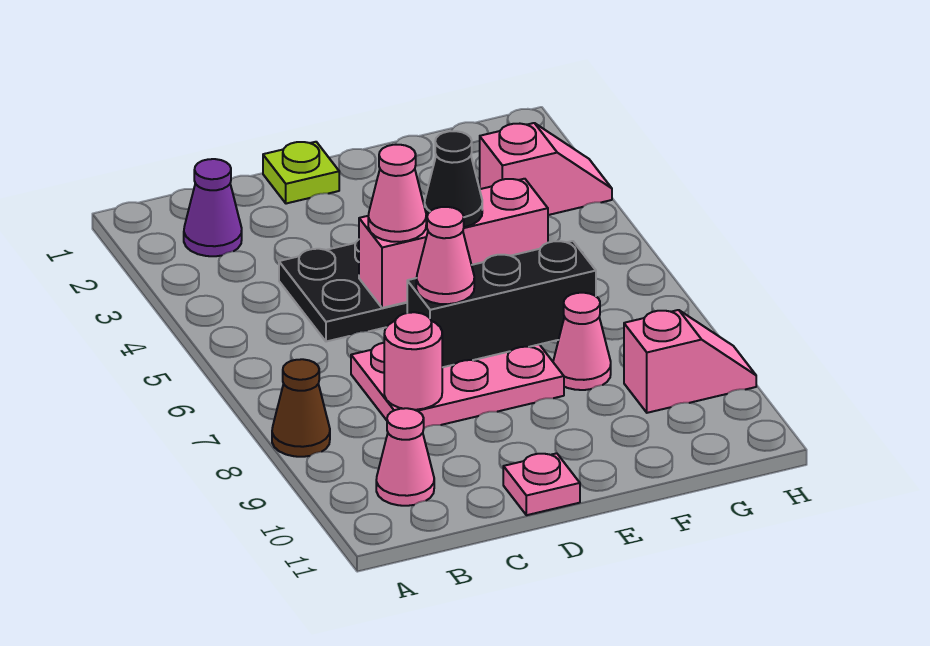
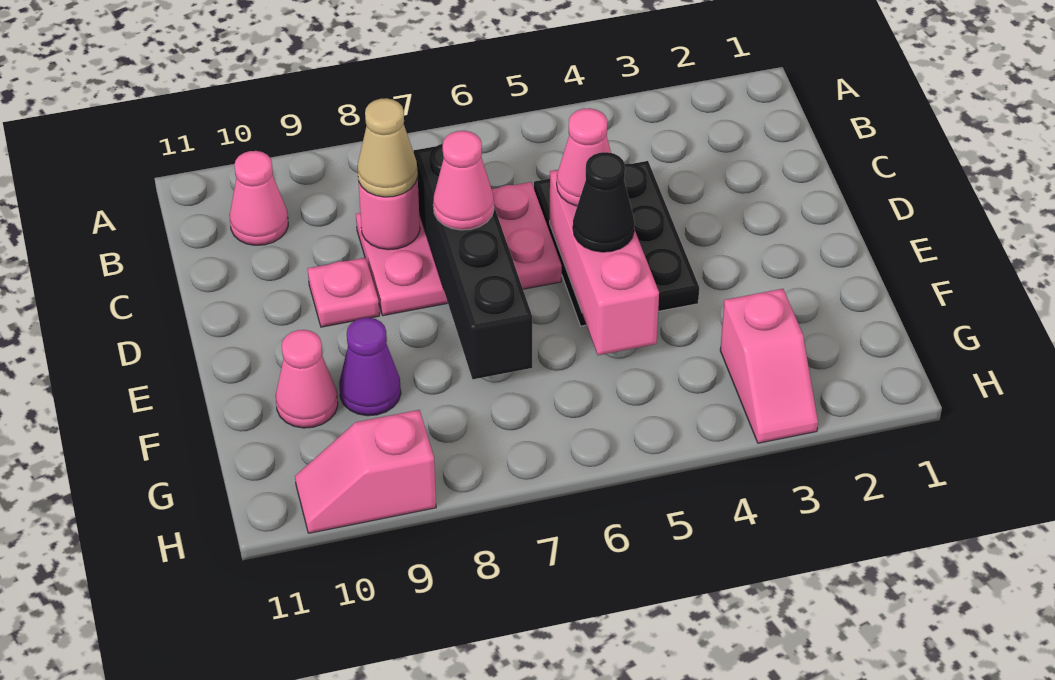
brown cone A8 level 1 -> none
purple cone B2 level 1 -> purple cone F9 level 1
pink plate C7:E8 level 1 -> pink plate C6:D8 level 1
none -> tan cone C8 level 3
lime plate D1 level 1 -> none
black brick D7:F7 level 2 -> black brick C7:F7 level 2
pink plate D11 level 1 -> pink plate D9 level 1
pink cone F8 level 1 -> pink cone F10 level 1
pink slope G9:H9 level 1 top G -> pink slope H9:H10 level 1 top 9

